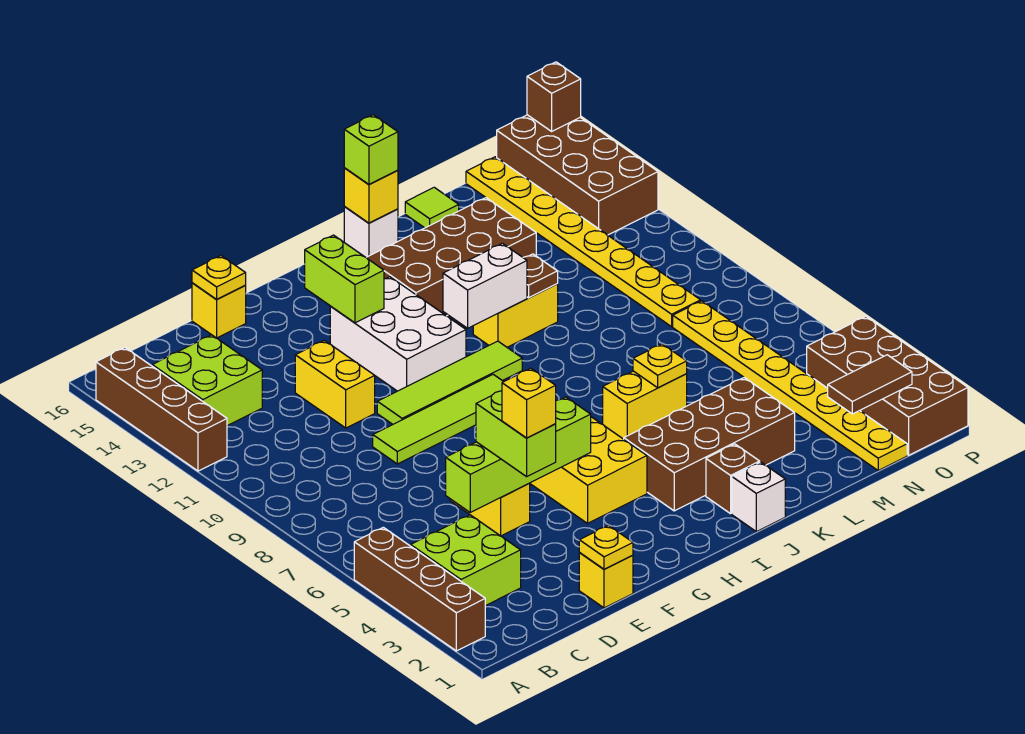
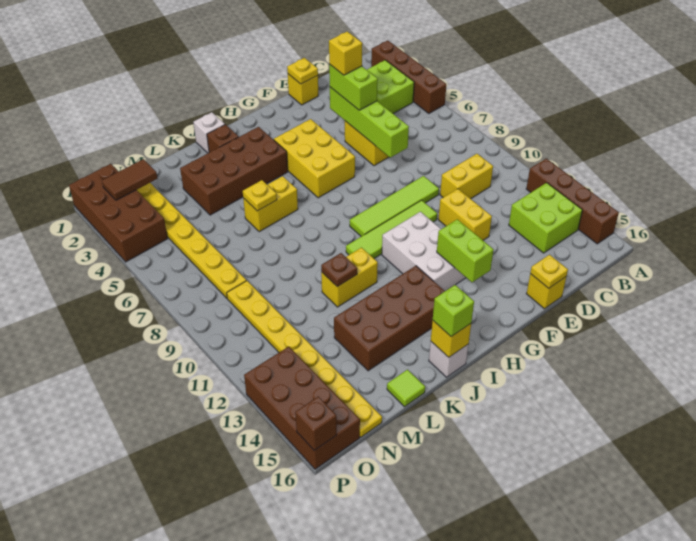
none -> yellow brick C10:D10 level 1
lime brick D5:G5 level 2 -> lime brick E4:E7 level 2
white brick I11:J11 level 2 -> none

